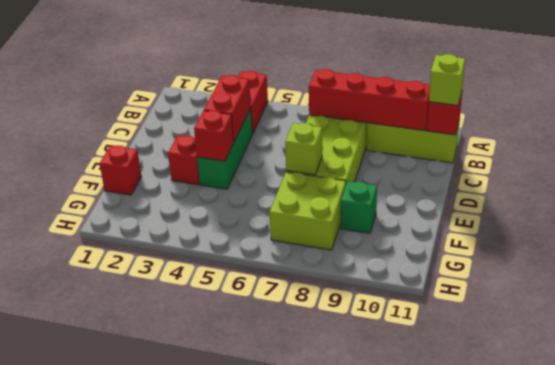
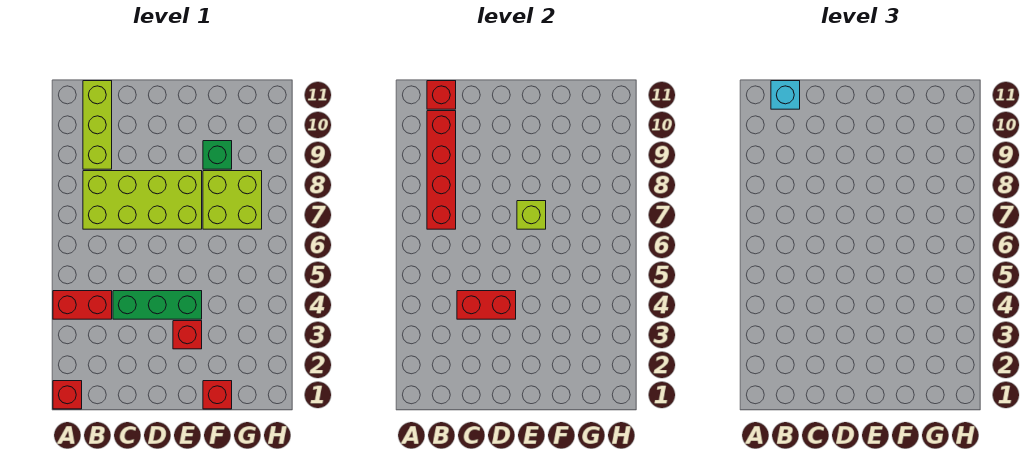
lime brick B11 level 3 -> cyan brick B11 level 3
red brick E4 level 2 -> red brick A1 level 1

